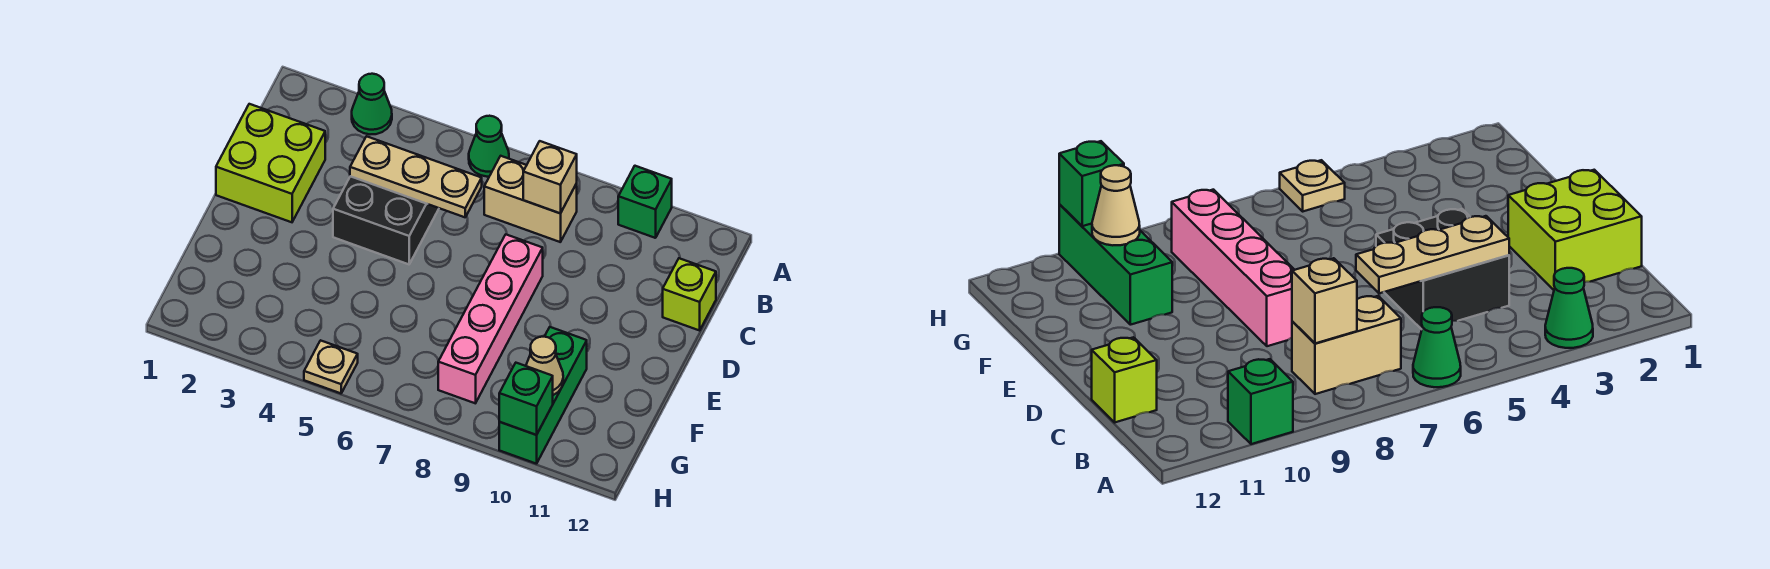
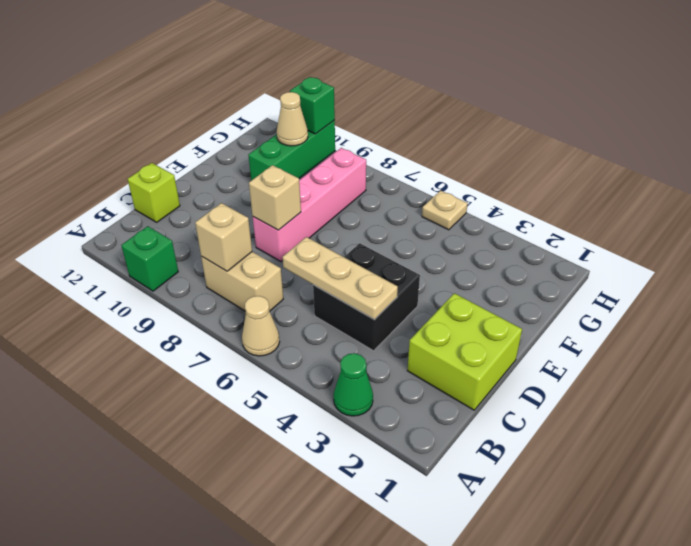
green cone A6 level 1 -> tan cone A6 level 1
none -> tan brick D8 level 2

